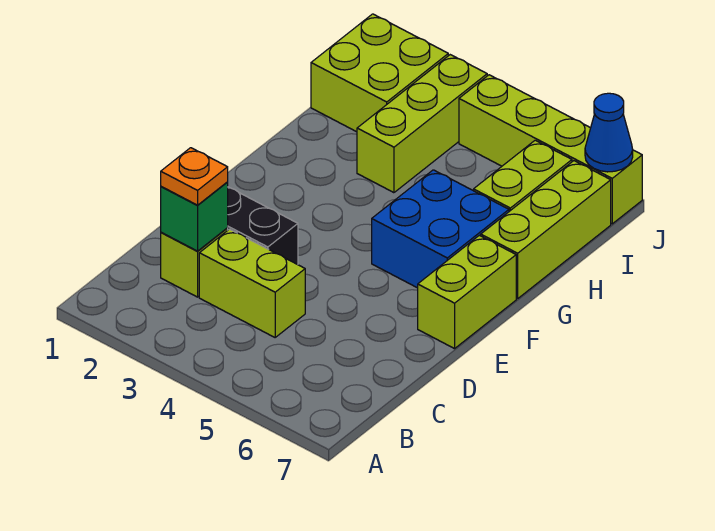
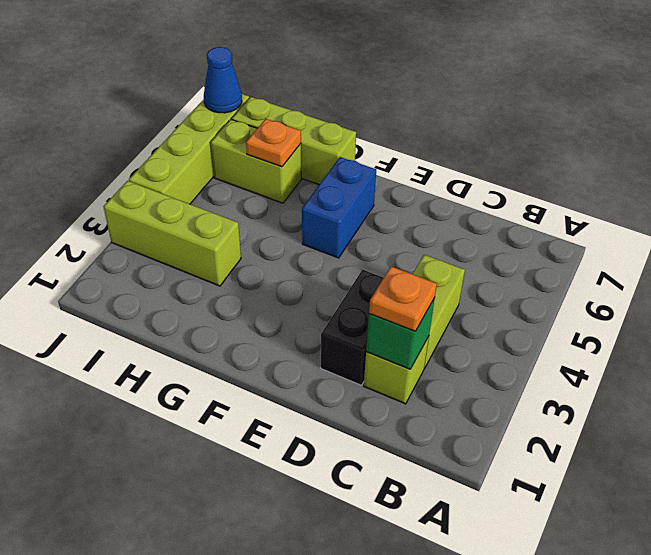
lime brick E7:F7 level 1 -> none
blue brick F5:G6 level 1 -> blue brick F5:F6 level 1
none -> orange plate H6 level 2
lime brick I1:J2 level 1 -> none

